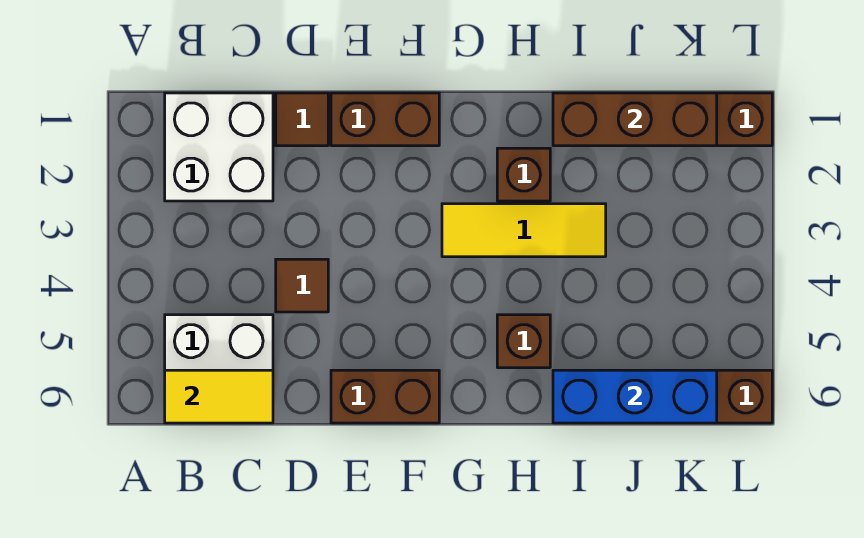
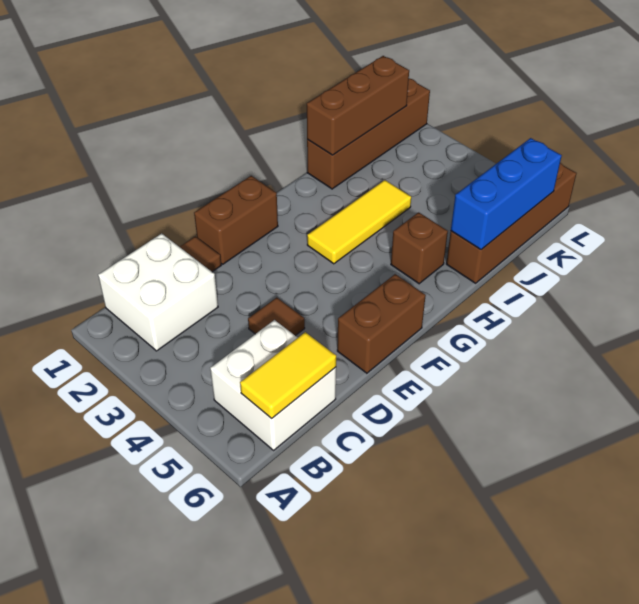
brown brick H2 level 1 -> none

